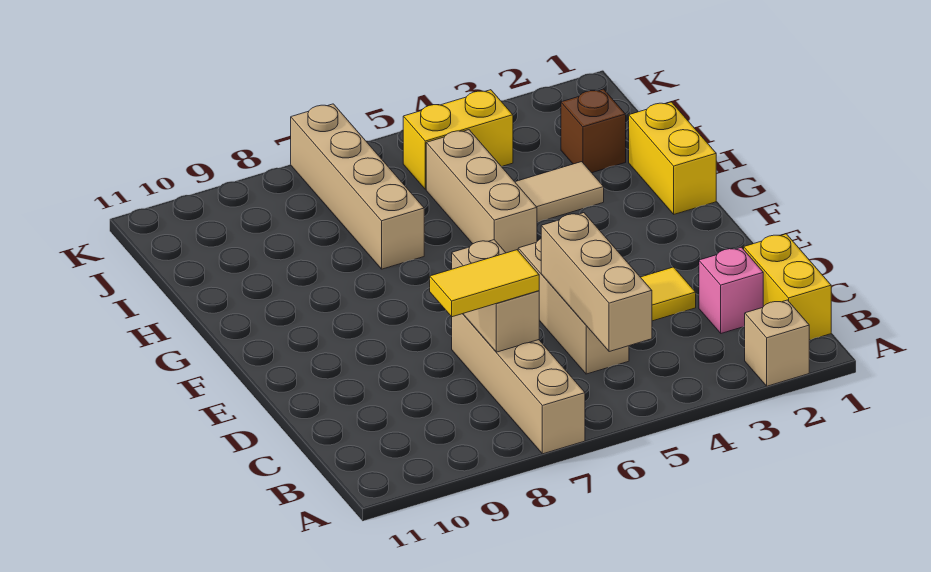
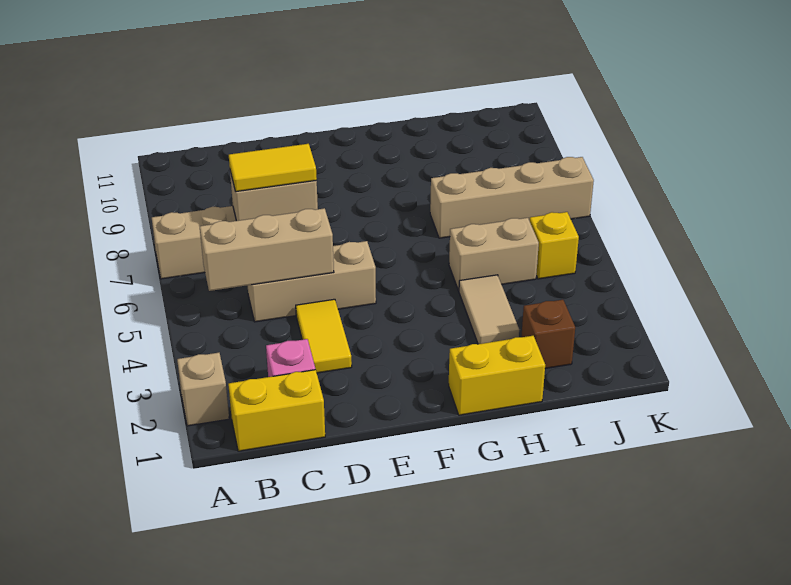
yellow tile C7:C8 level 3 -> yellow tile C7:D7 level 3
tan brick G5:I5 level 1 -> tan brick H5:I5 level 1
yellow brick J4:J5 level 1 -> yellow brick J5 level 1

